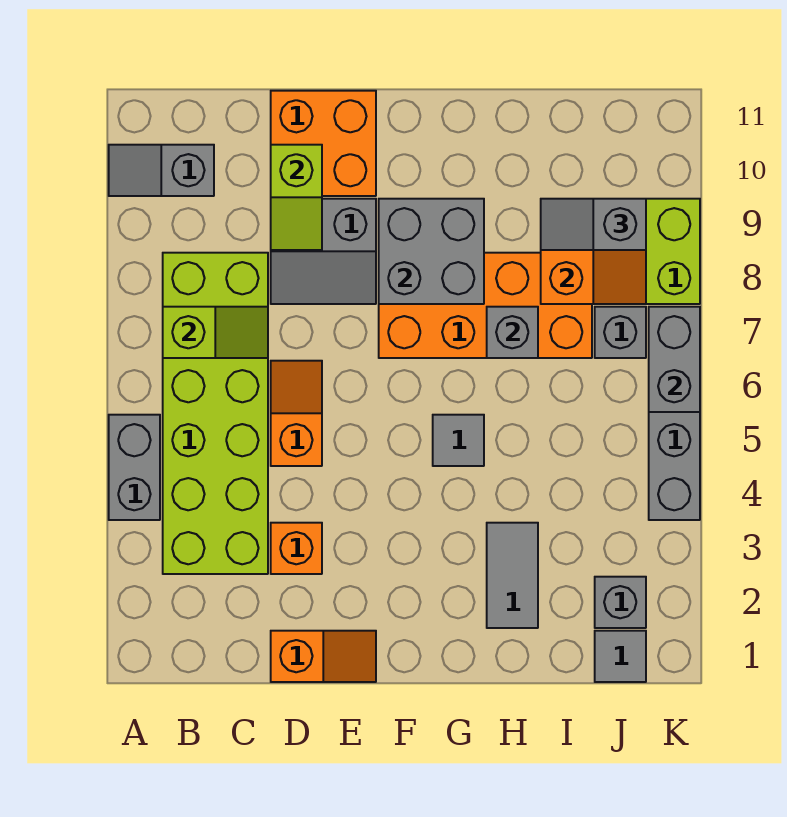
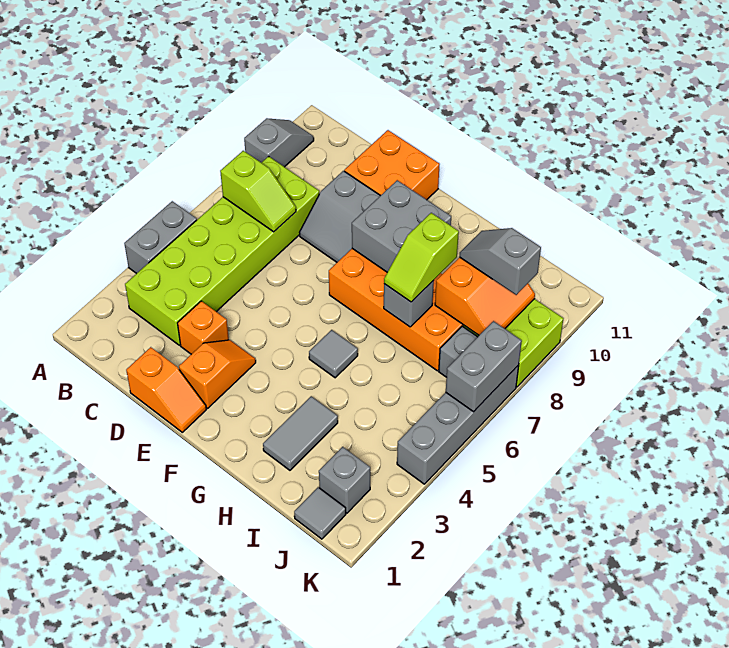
grey slope A10:B10 level 1 top B -> grey slope A9:A10 level 1 top 9
orange slope D5:D6 level 1 top 5 -> orange slope E2:E3 level 1 top 2
lime slope D9:D10 level 2 top 10 -> lime slope H7:H8 level 3 top 8

